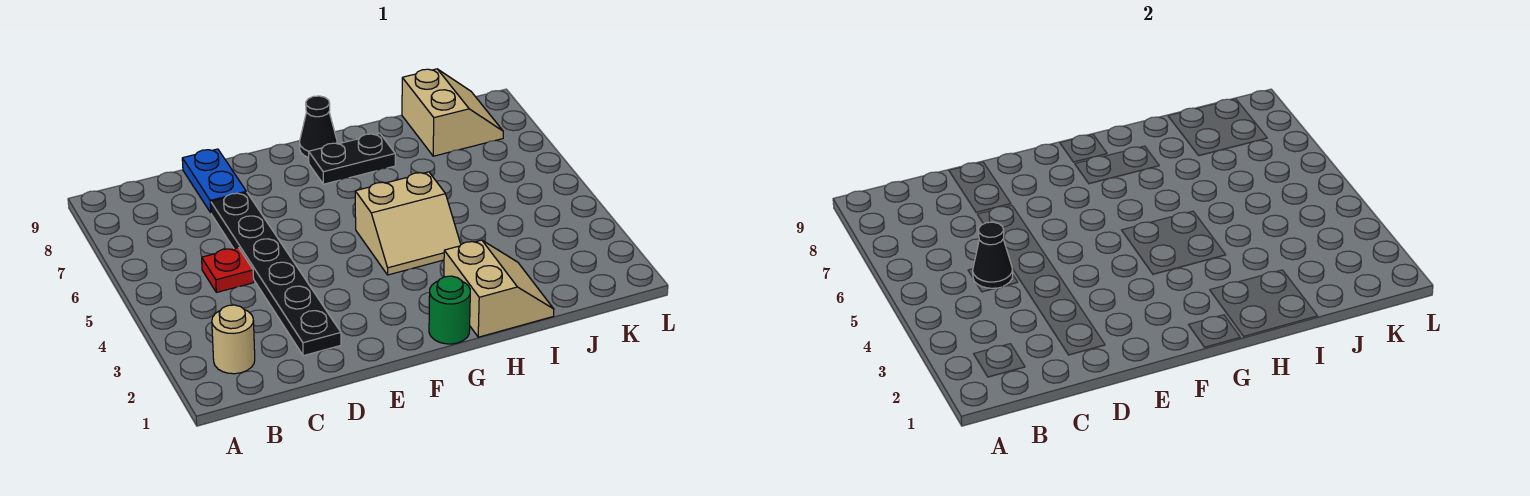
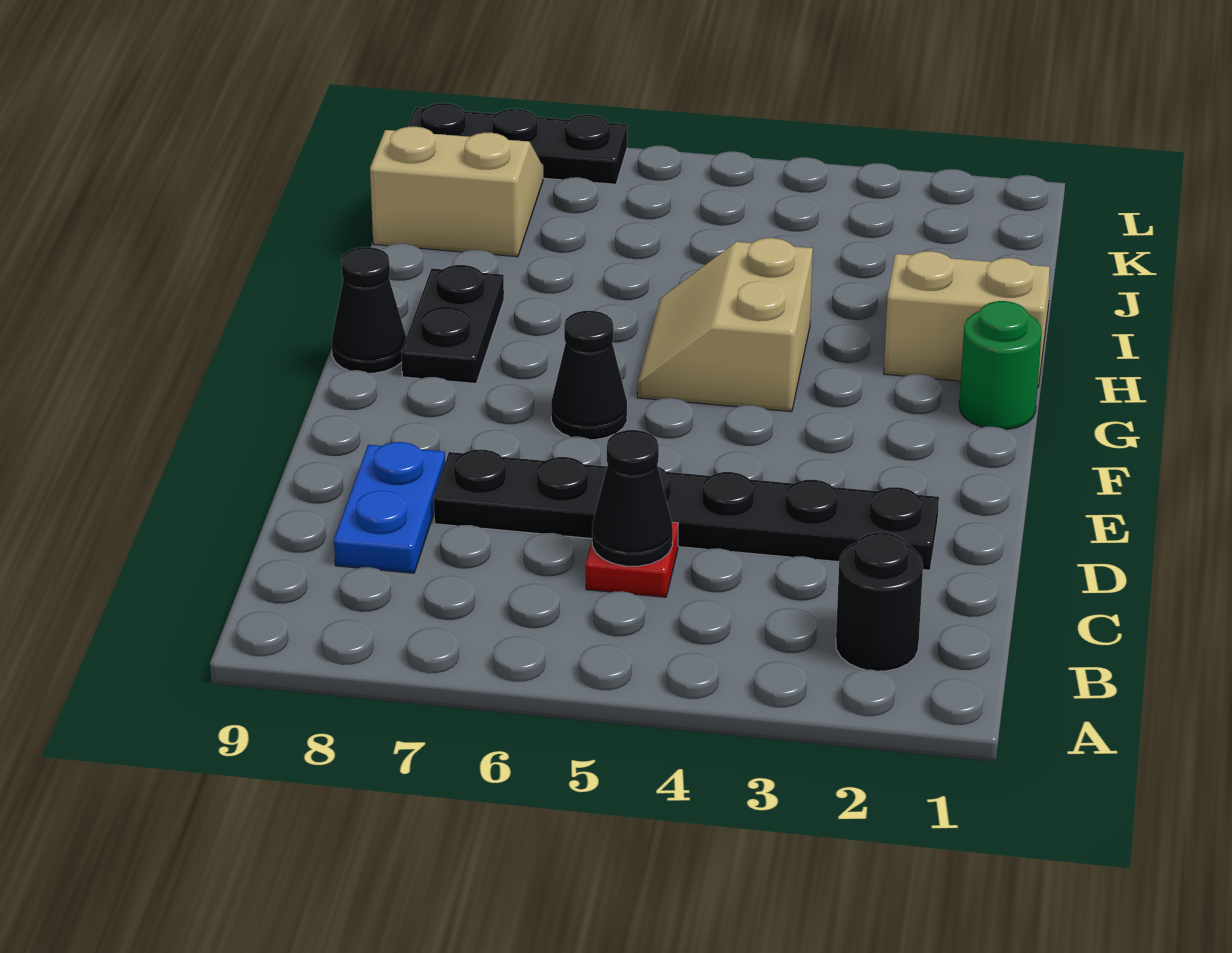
tan round brick B2 level 1 -> black round brick B2 level 1
blue plate D8:D9 level 1 -> blue plate C8:D8 level 1
none -> black cone F6 level 1
tan slope G4:H5 level 1 top 5 -> tan slope G4:H5 level 1 top 4
none -> black plate L7:L9 level 1

